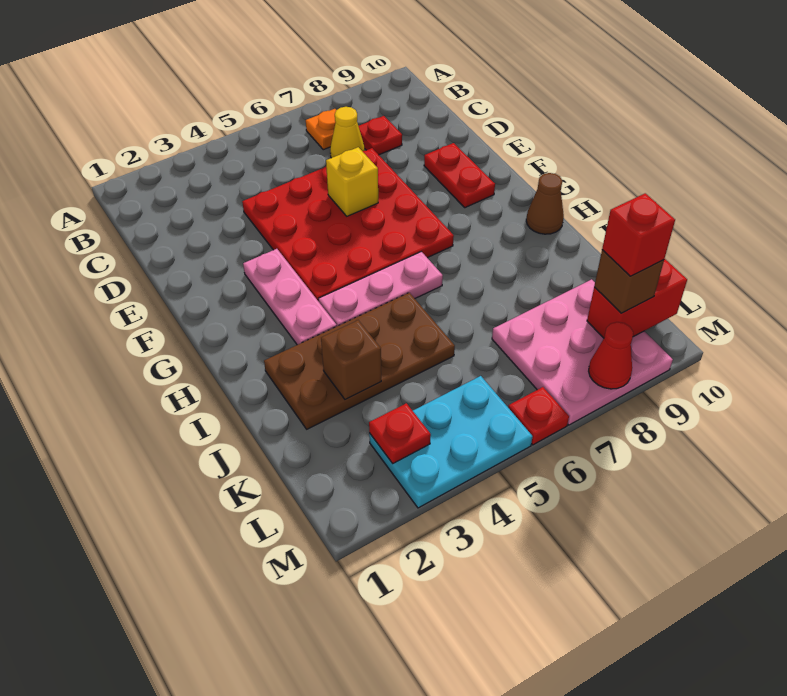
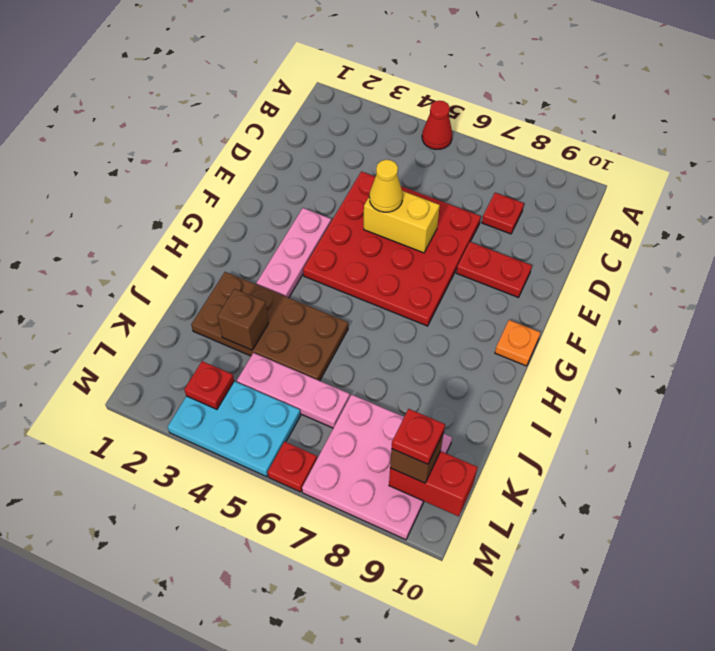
orange plate B7 level 1 -> orange plate G10 level 1
yellow cone C7 level 1 -> yellow cone E5 level 3
yellow brick E6 level 2 -> yellow brick E5:E6 level 2
red plate E9:F9 level 1 -> red plate E8:E9 level 1
pink plate H4:H6 level 1 -> pink plate K4:K6 level 1
brown cone H10 level 1 -> none
red brick L9 level 4 -> red plate L9 level 4
red cone M8 level 2 -> red cone A5 level 1

